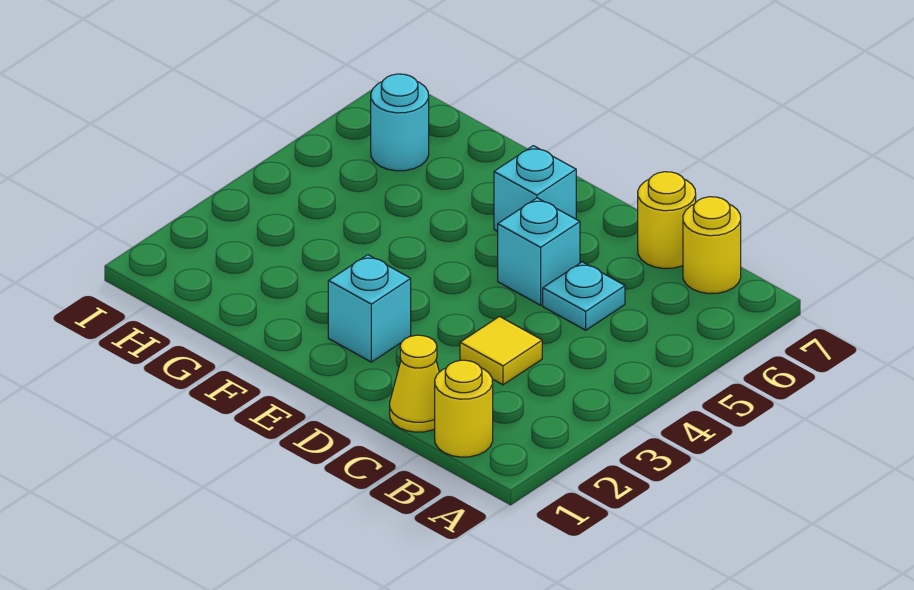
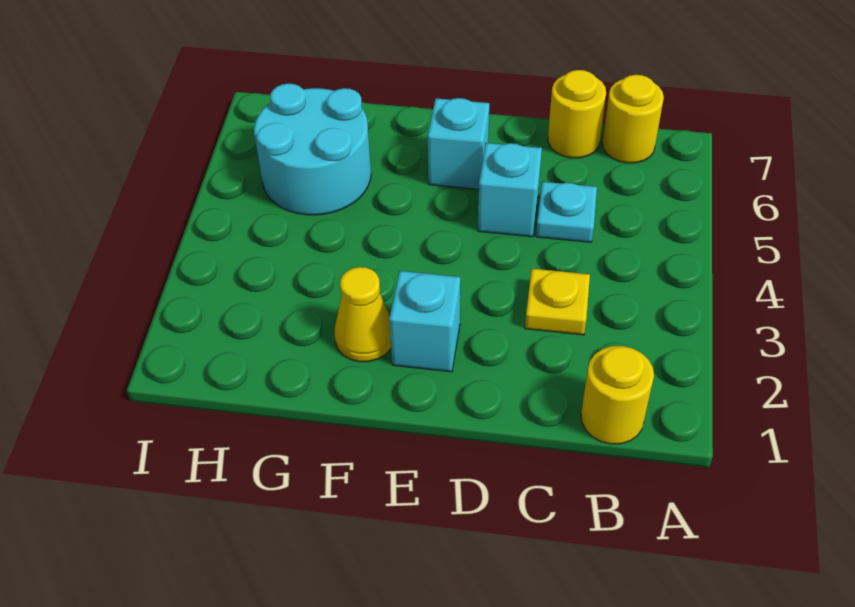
yellow cone C1 level 1 -> yellow cone F2 level 1
yellow tile C3 level 1 -> yellow plate C3 level 1
cyan round brick H6 level 1 -> cyan round brick G5:H6 level 1

